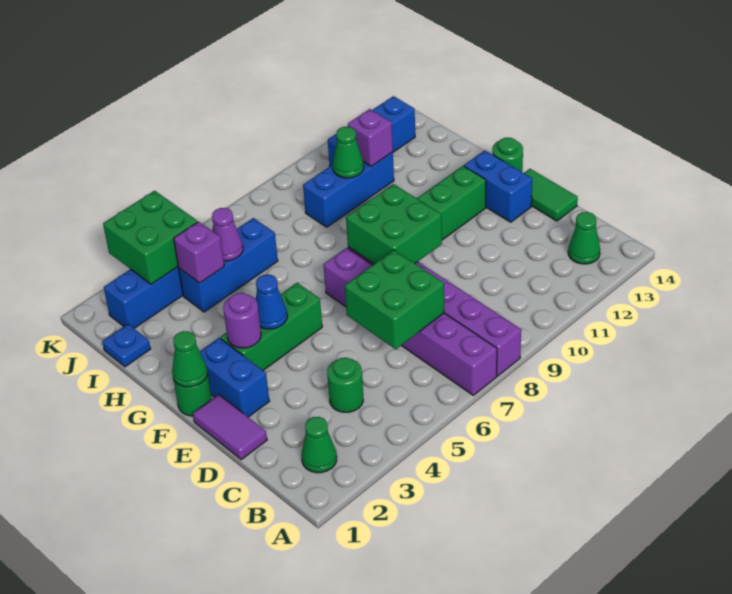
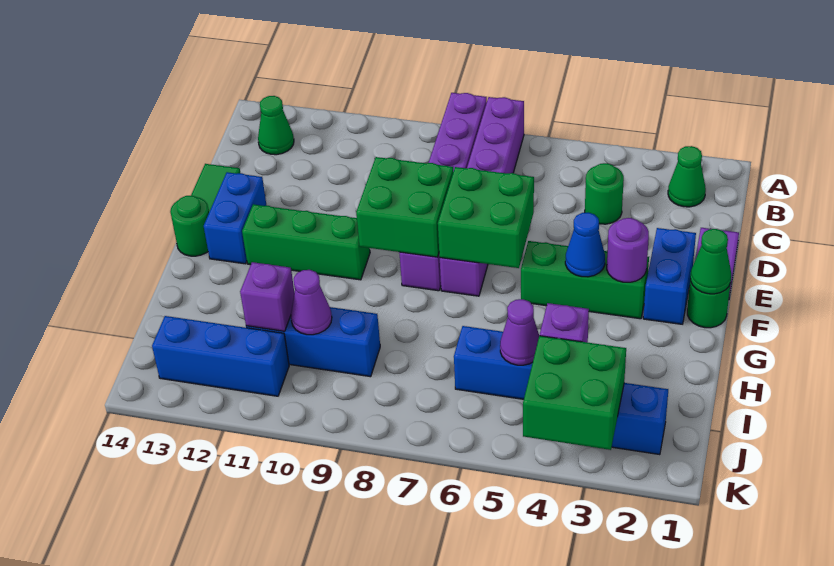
green brick C6:D7 level 2 -> green brick E6:F7 level 2
blue plate I1 level 1 -> none
green cone I10 level 2 -> purple cone I10 level 2

